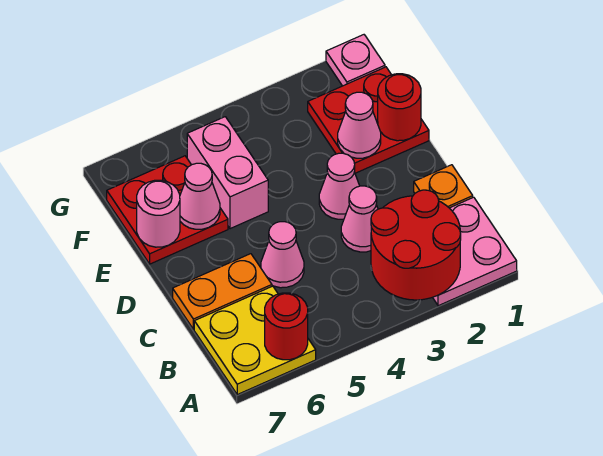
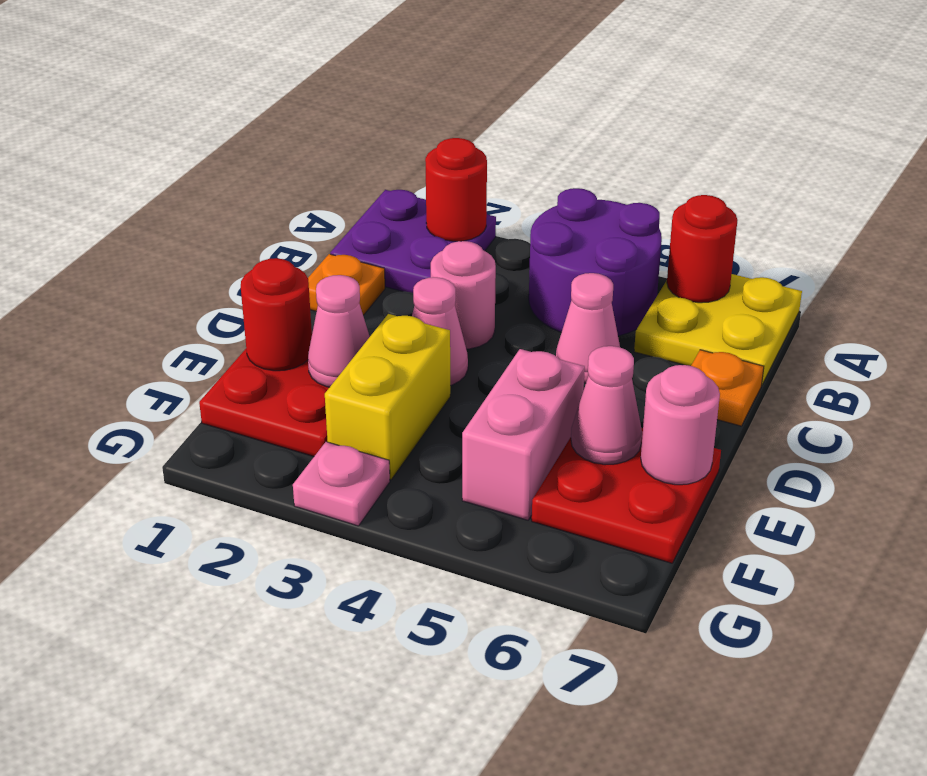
pink plate A1:B2 level 1 -> purple plate A1:B2 level 1
red round brick A2:B3 level 2 -> red round brick A2 level 2
none -> purple round brick A4:B5 level 1
pink cone C3 level 1 -> pink round brick C3 level 1
orange plate C6:C7 level 1 -> orange plate C7 level 1
none -> yellow brick E3:F3 level 1
pink plate G1 level 1 -> pink plate G3 level 1

